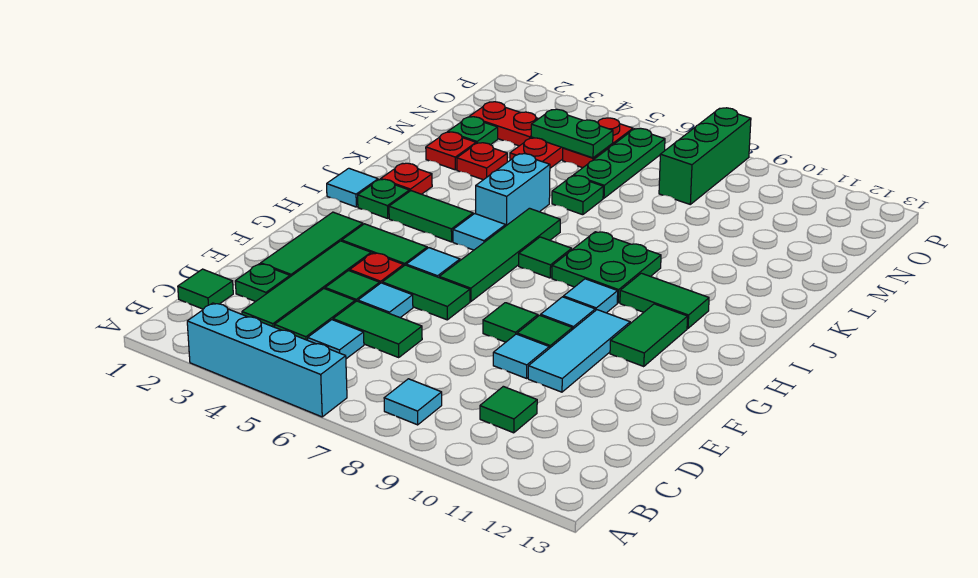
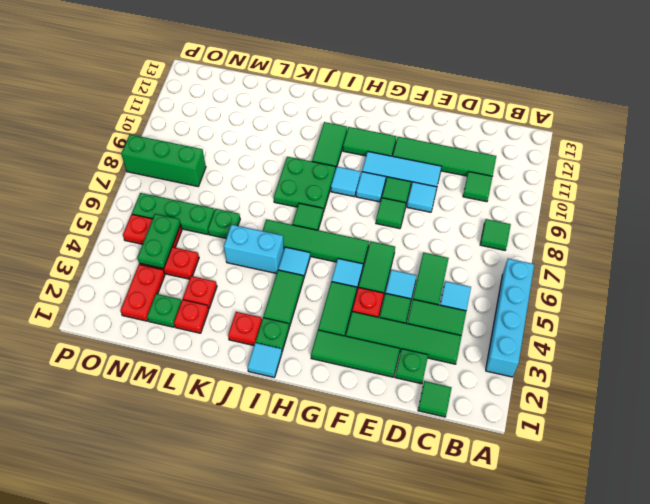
cyan tile B8 level 1 -> green tile B8 level 1
none -> green tile C11:F11 level 1

